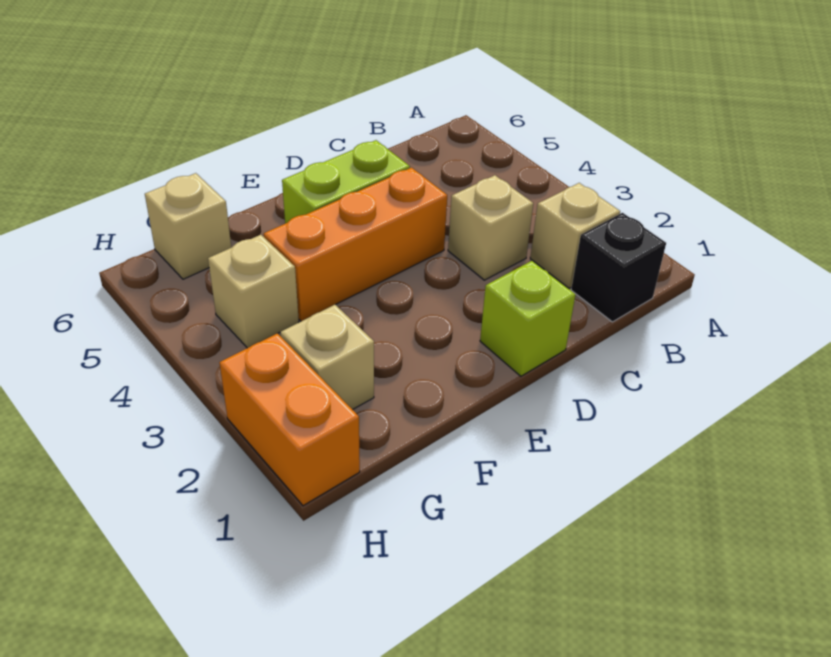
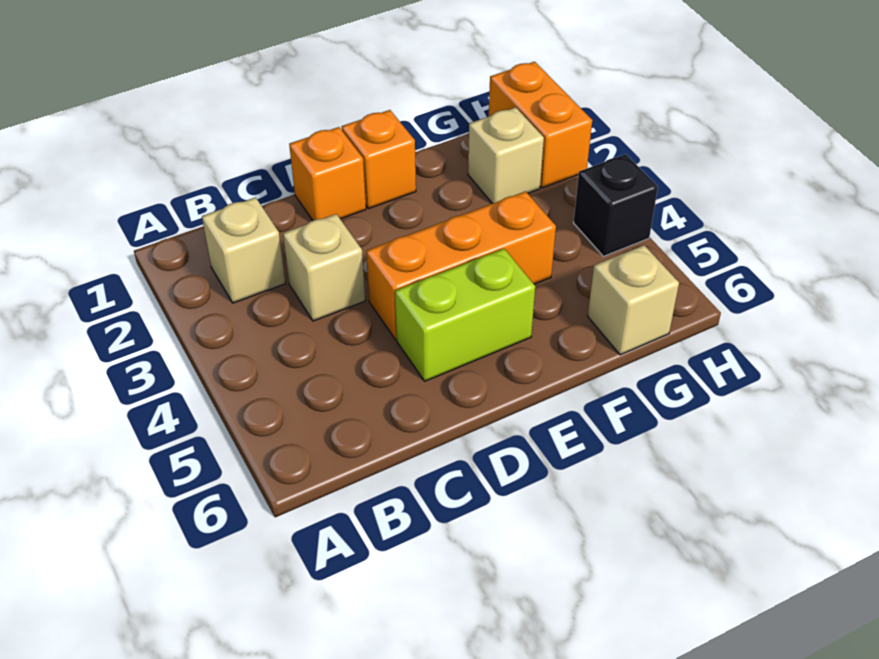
black brick B1 level 1 -> black brick H4 level 1
lime brick D1 level 1 -> orange brick D1 level 1
none -> orange brick E1 level 1
tan brick G4 level 1 -> none

